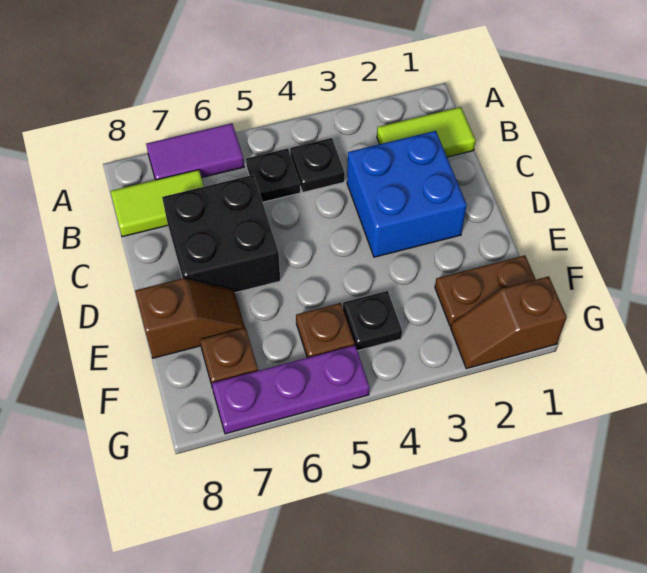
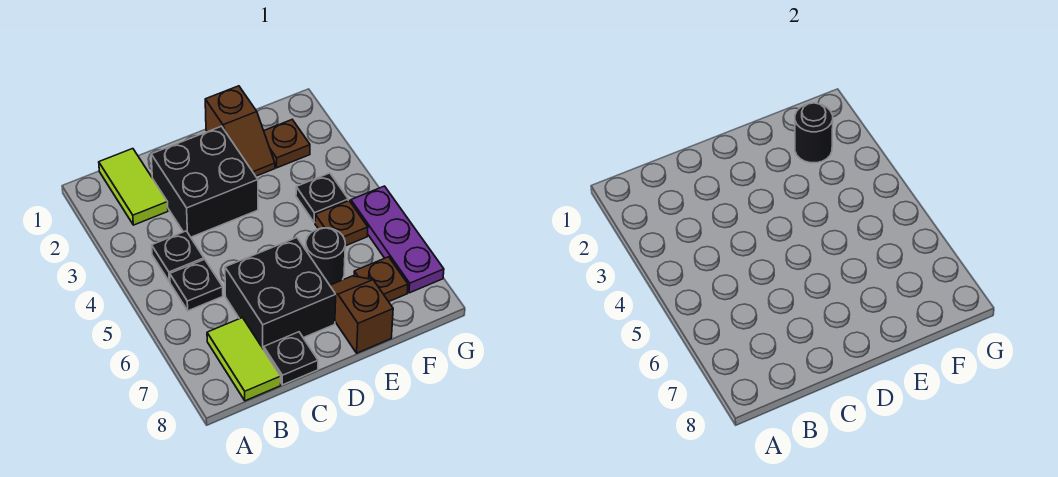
purple tile A6:A7 level 1 -> none
blue brick C2:D3 level 1 -> black brick C2:D3 level 1
none -> black plate C8 level 1
none -> black round brick E6 level 1
brown plate F1:F2 level 1 -> brown plate F2 level 1
none -> black round brick F2 level 2
brown slope G1:G2 level 1 top 1 -> brown slope E1:E2 level 1 top 1

